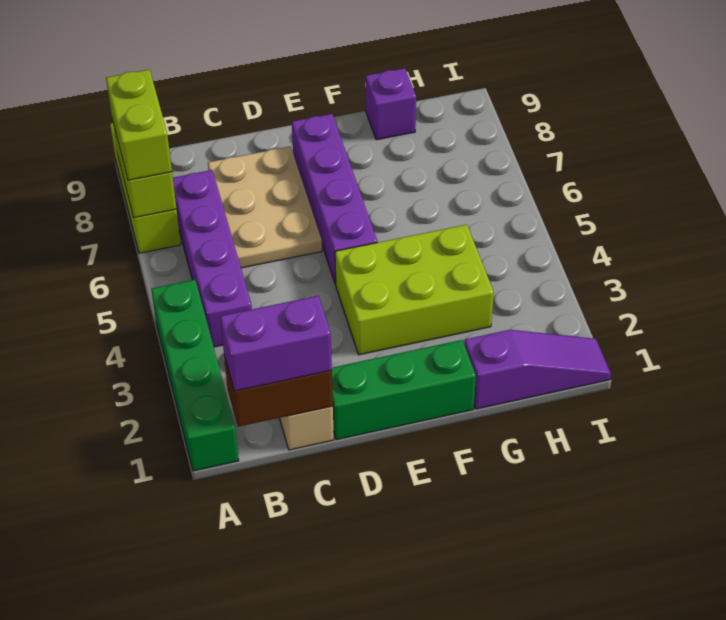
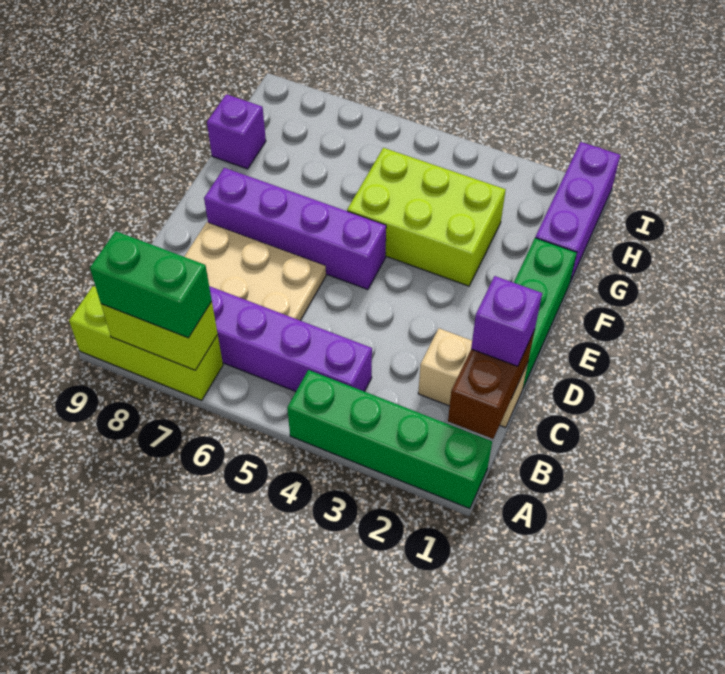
lime brick A7:A8 level 3 -> green brick A7:A8 level 3
purple brick B1:C1 level 3 -> purple brick C1 level 3
lime brick E3:G4 level 1 -> lime brick F3:G5 level 1
purple slope G1:I1 level 1 top G -> purple brick G1:I1 level 1

